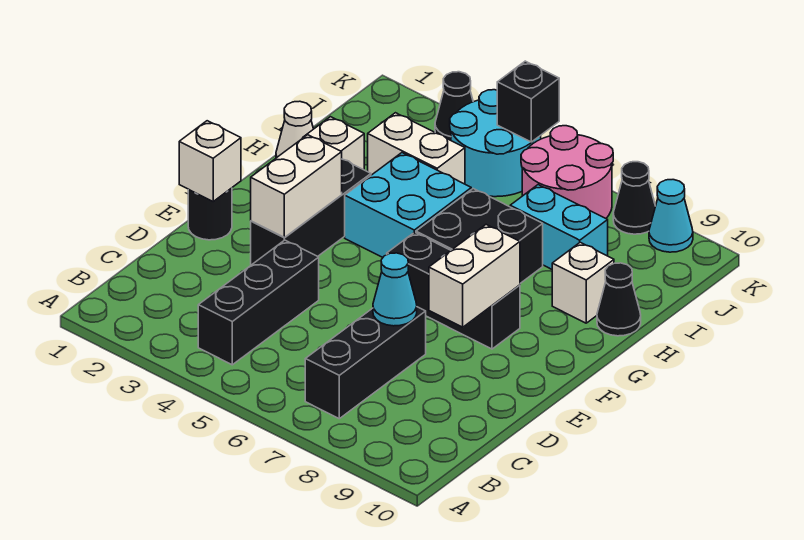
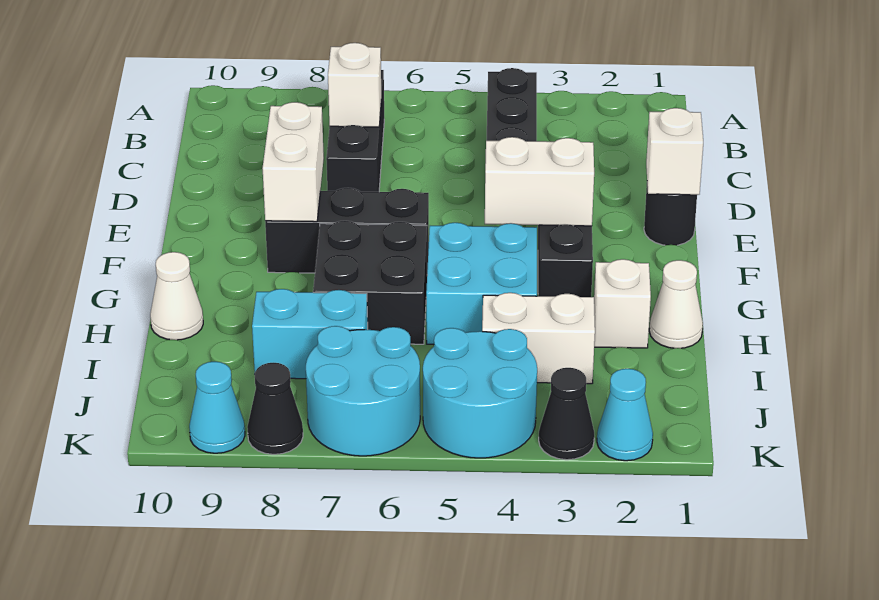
cyan cone D7 level 2 -> cyan cone K2 level 1
white brick E3:F3 level 2 -> white brick F3:F4 level 2
white brick H9 level 1 -> white brick C7 level 2
black cone H10 level 1 -> white cone H10 level 1
pink round brick J6:K7 level 1 -> cyan round brick J6:K7 level 1
black brick K5 level 2 -> none

